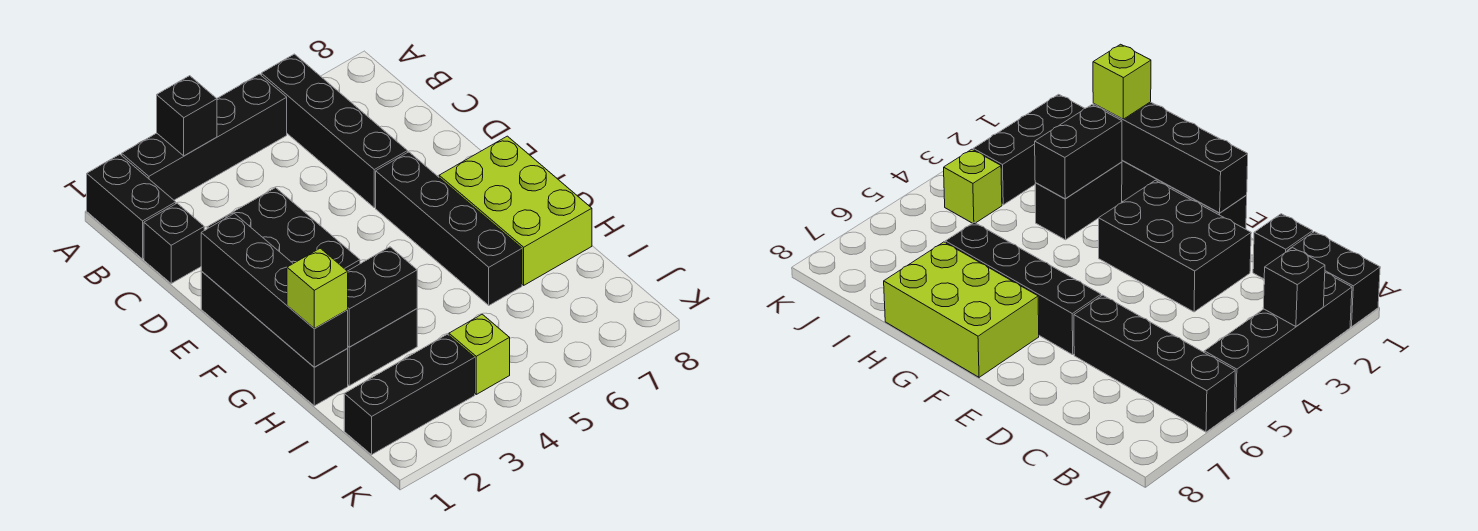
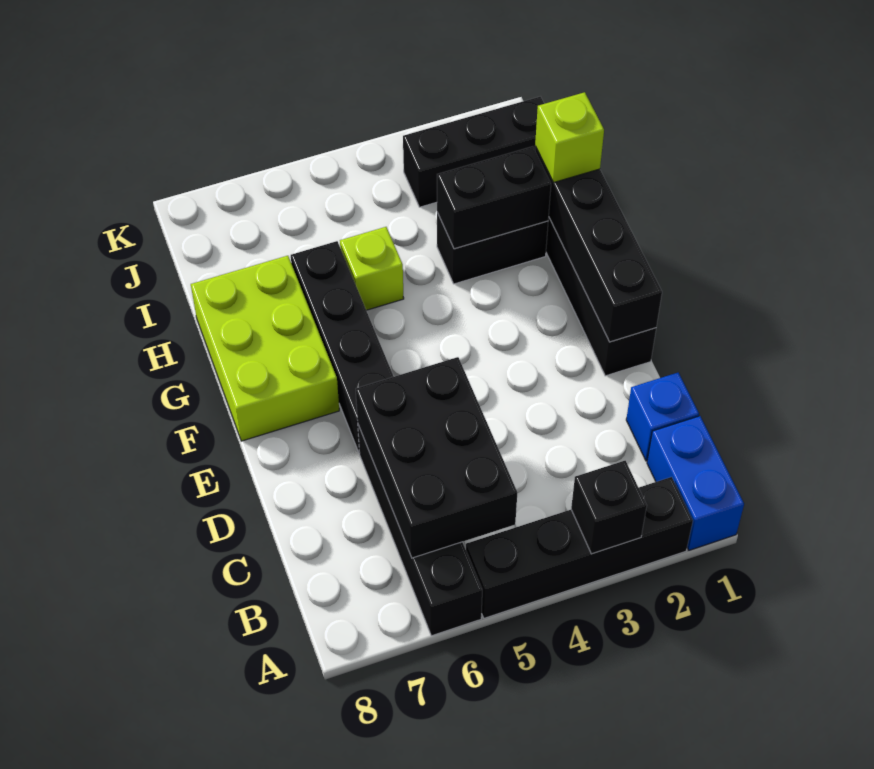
black brick A1:B1 level 1 -> blue brick A1:B1 level 1
black brick C1 level 1 -> blue brick C1 level 1
black brick D2:F3 level 1 -> black brick B5:D6 level 2
lime brick J4 level 1 -> lime brick H5 level 1

